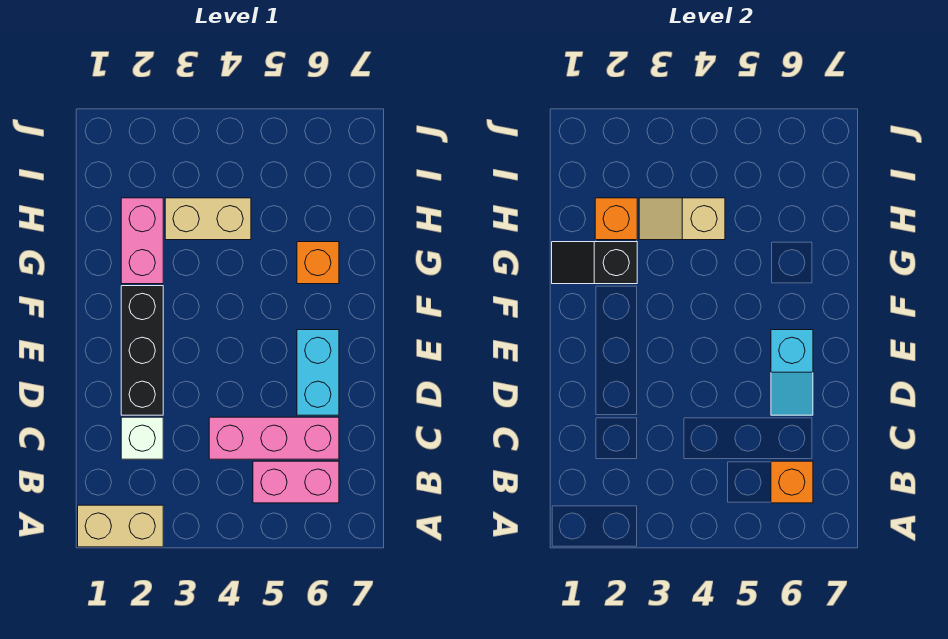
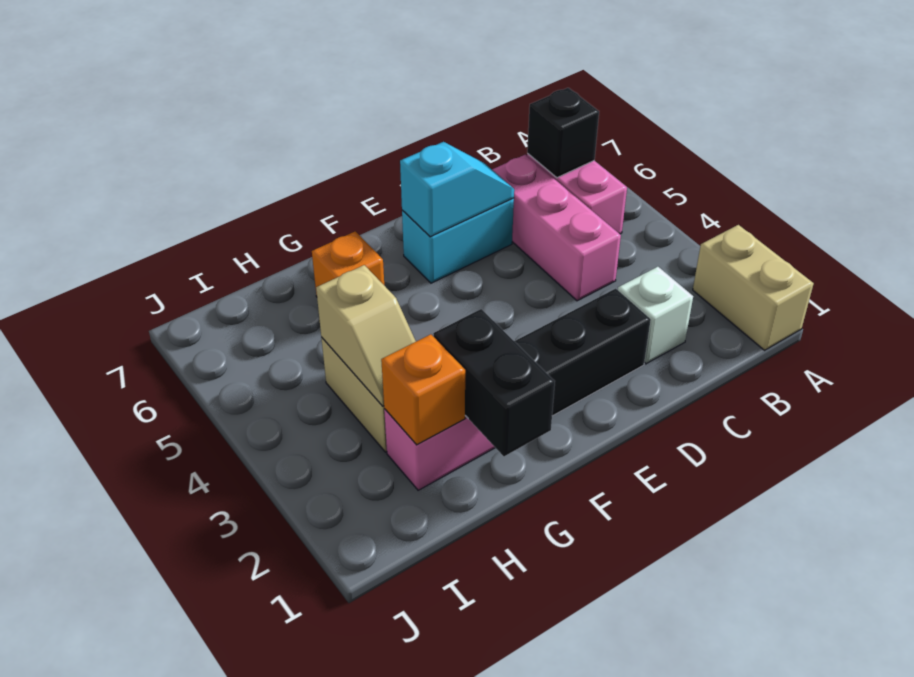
orange brick B6 level 2 -> black brick B6 level 2
black slope G1:G2 level 2 top 2 -> black brick G1:G2 level 2

